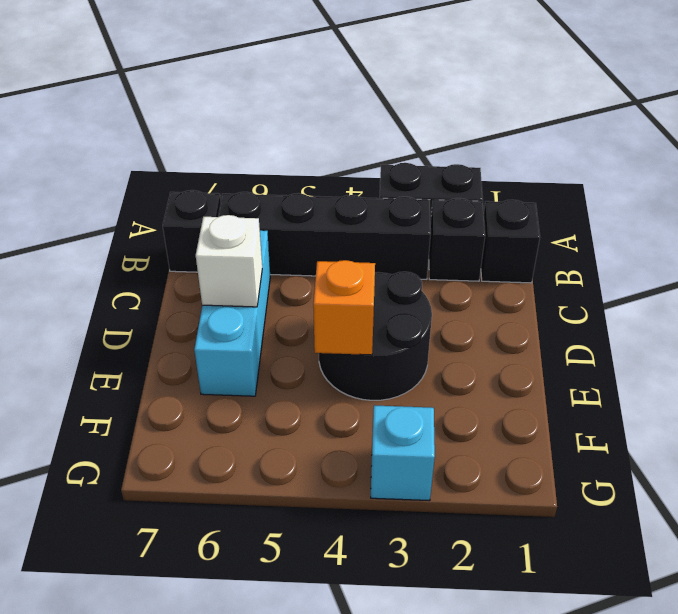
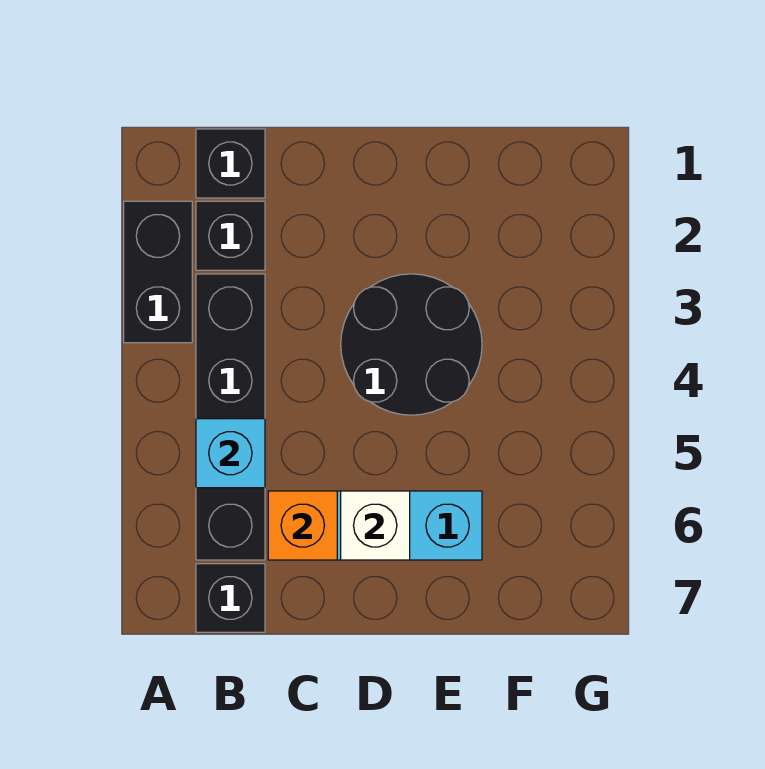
orange brick E4 level 2 -> orange brick C6 level 2
cyan brick G3 level 1 -> cyan brick B5 level 2

